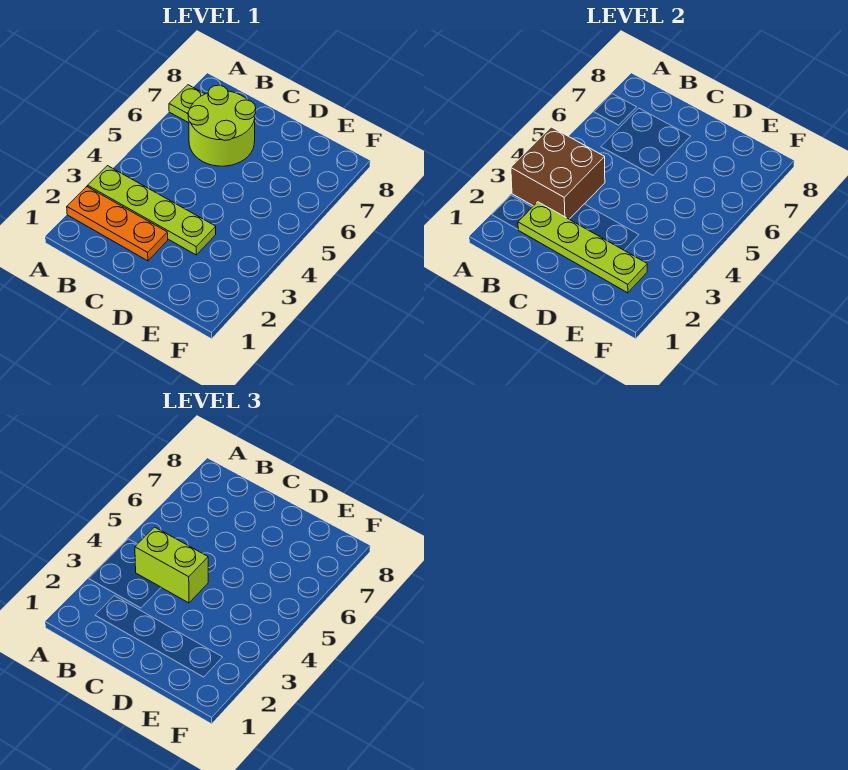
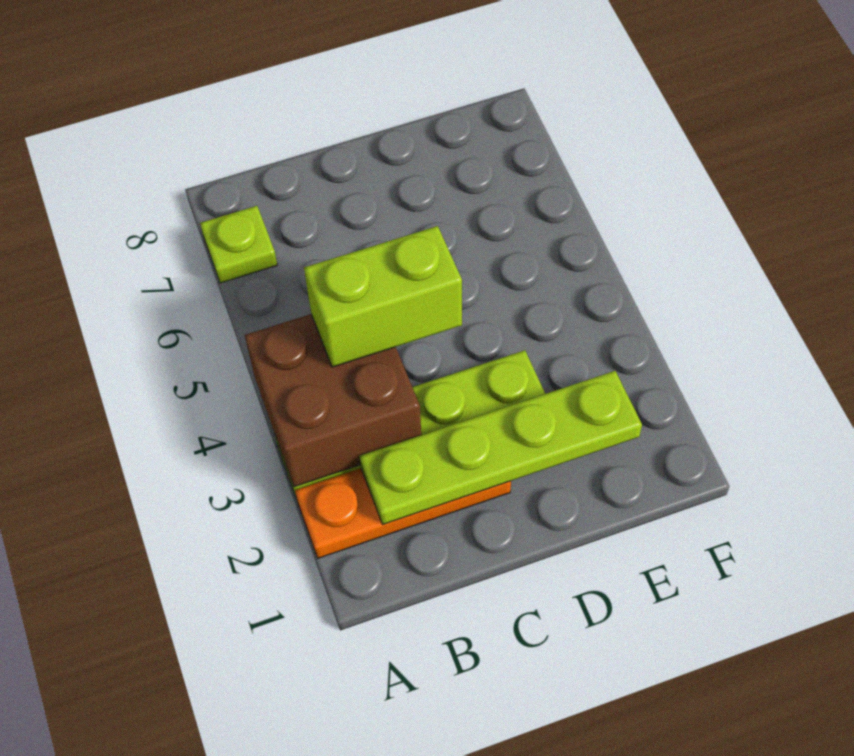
lime round brick B6:C7 level 1 -> none

